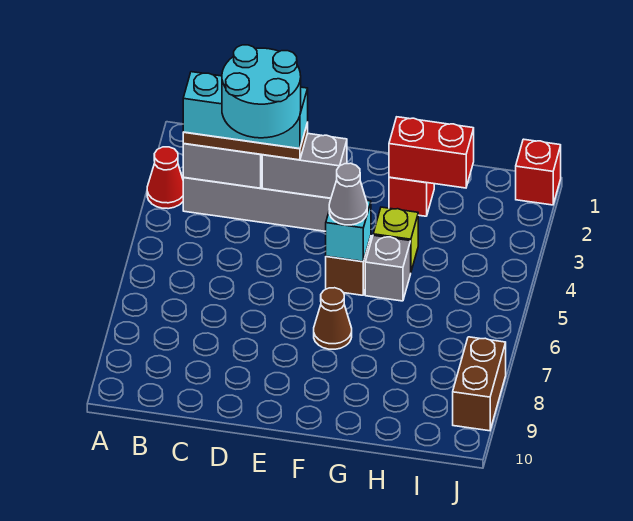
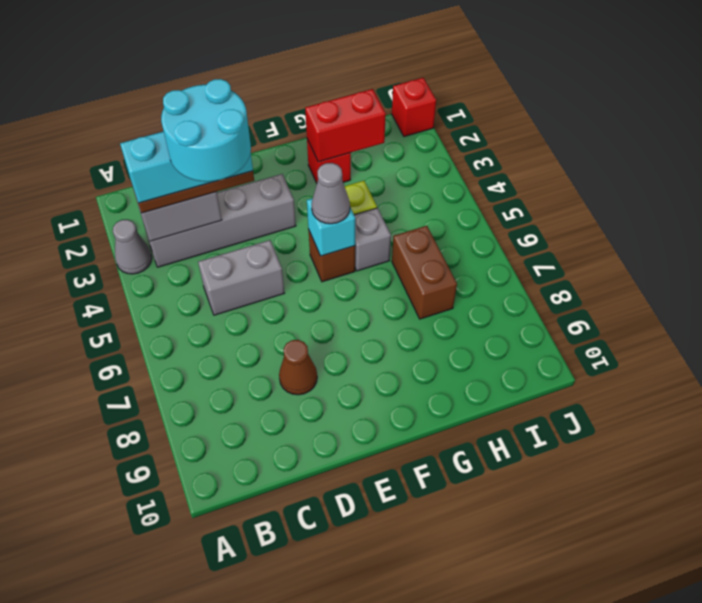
red cone A3 level 1 -> grey cone A3 level 1
grey brick D3:E3 level 2 -> grey brick C5:D5 level 1
brown cone F7 level 1 -> brown cone D8 level 1
brown brick J8:J9 level 1 -> brown brick H6:H7 level 1

